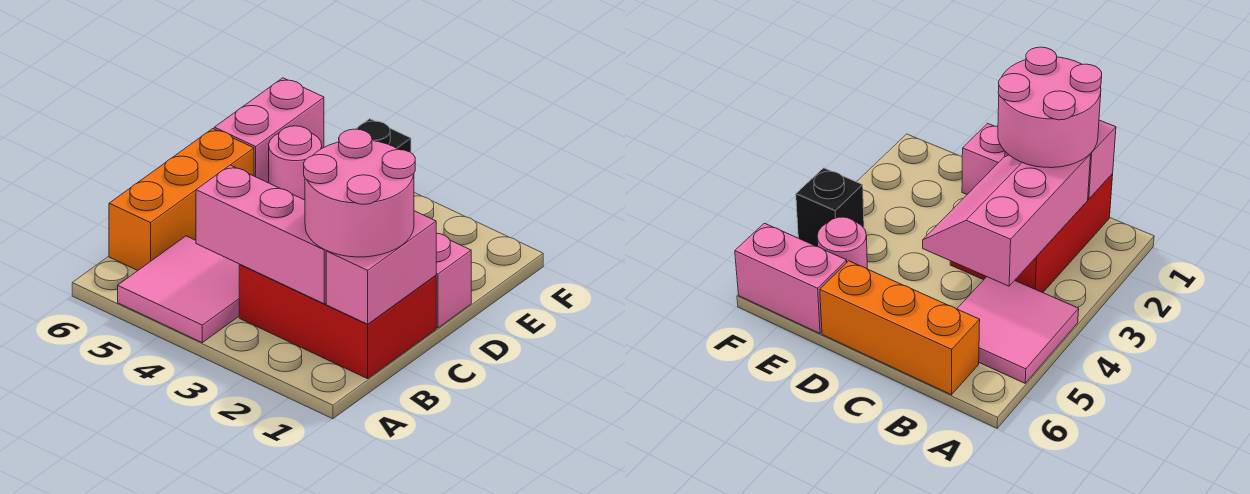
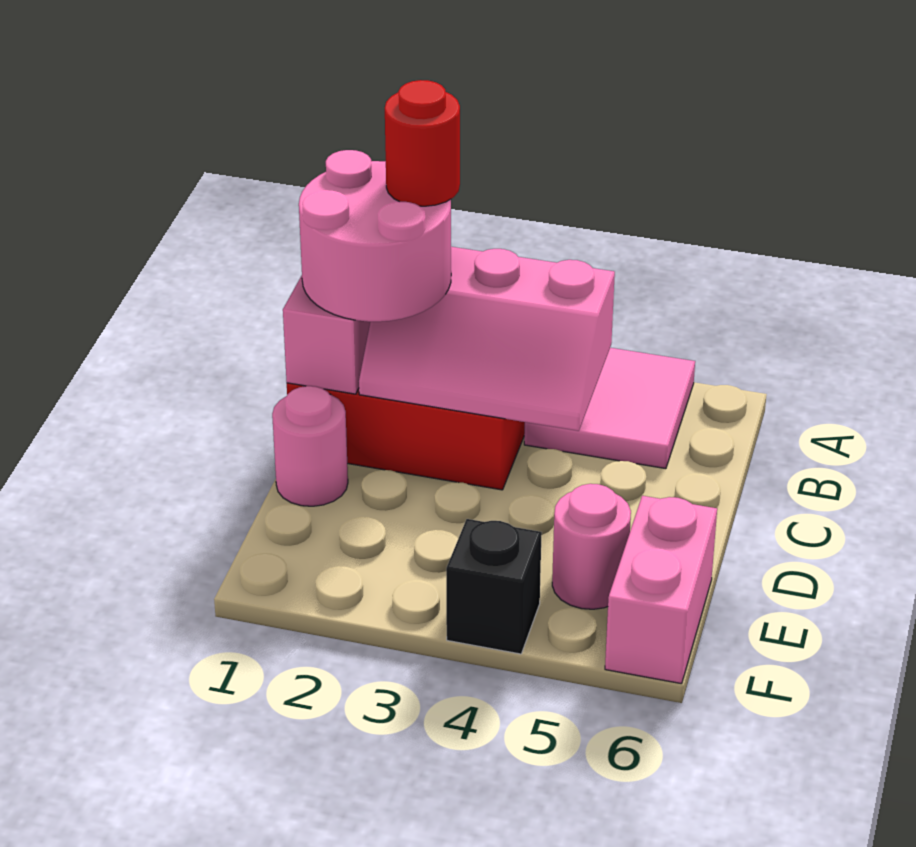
none -> red round brick B2 level 4
orange brick B6:D6 level 1 -> none
pink brick D1 level 1 -> pink round brick D1 level 1

